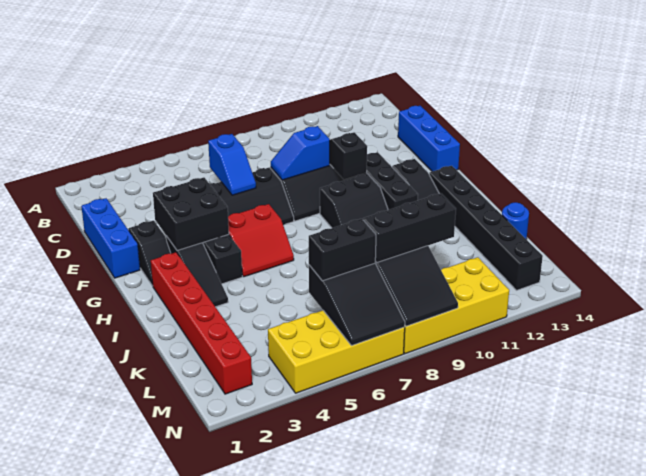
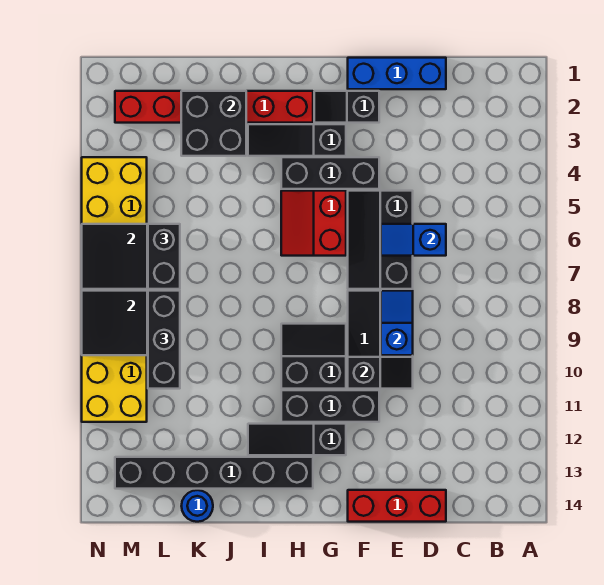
blue brick D14:F14 level 1 -> red brick D14:F14 level 1
black brick F3:G4 level 2 -> black brick J2:K3 level 2
black slope G9:H10 level 1 top G -> black slope G9:H10 level 1 top 10

